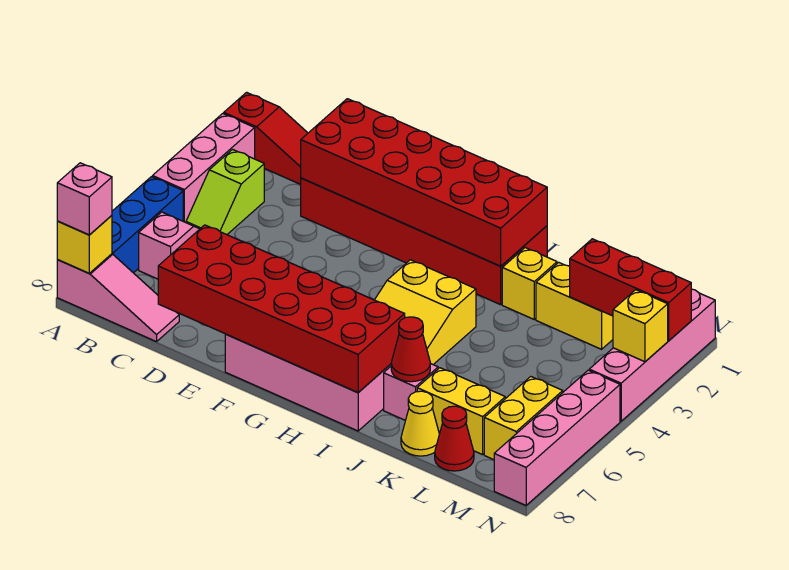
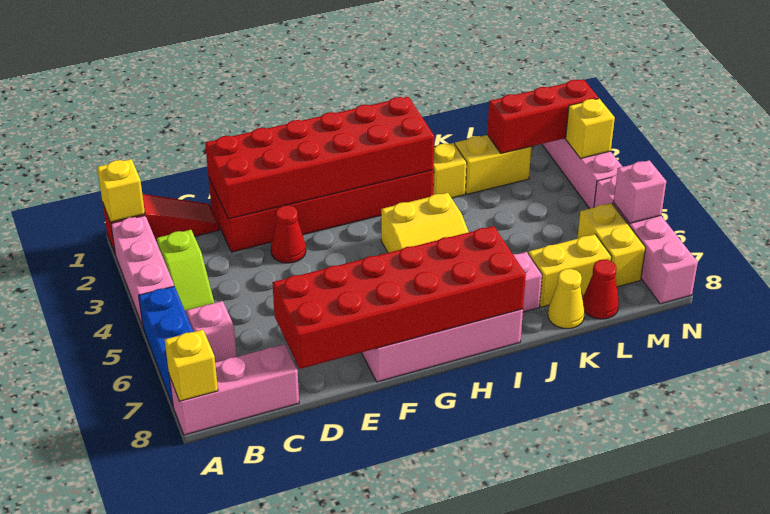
none -> yellow brick A1 level 2
pink slope A8:C8 level 1 top A -> pink brick A8:C8 level 1
pink brick A8 level 3 -> pink brick N6 level 2
red cone J7 level 2 -> red cone E3 level 1

